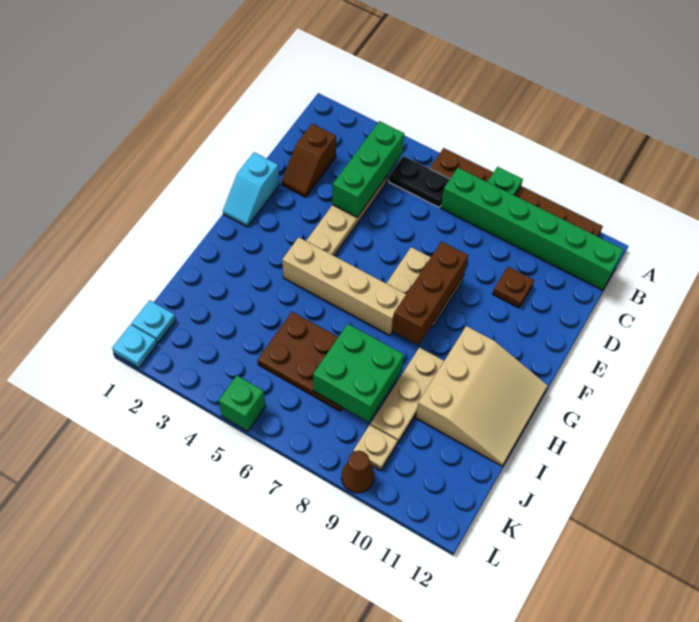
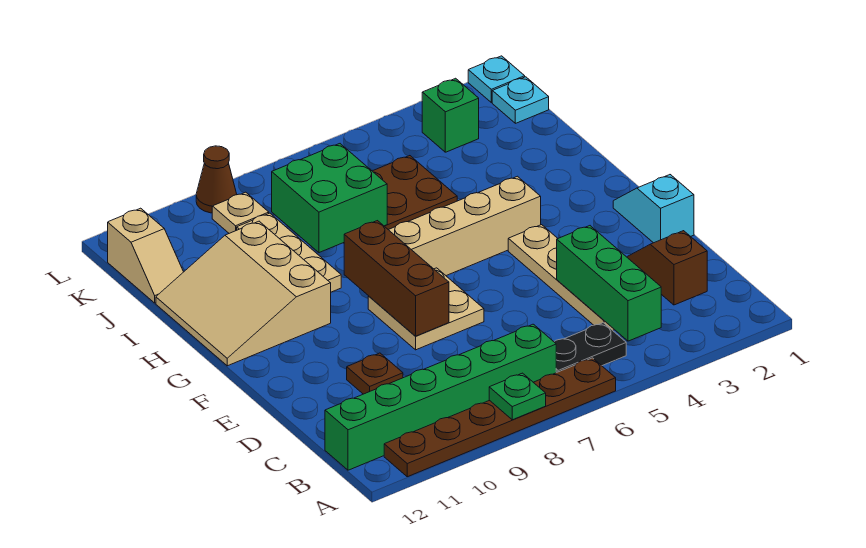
none -> tan slope J12:K12 level 1 top K
green brick L5 level 1 -> green brick K3 level 1

